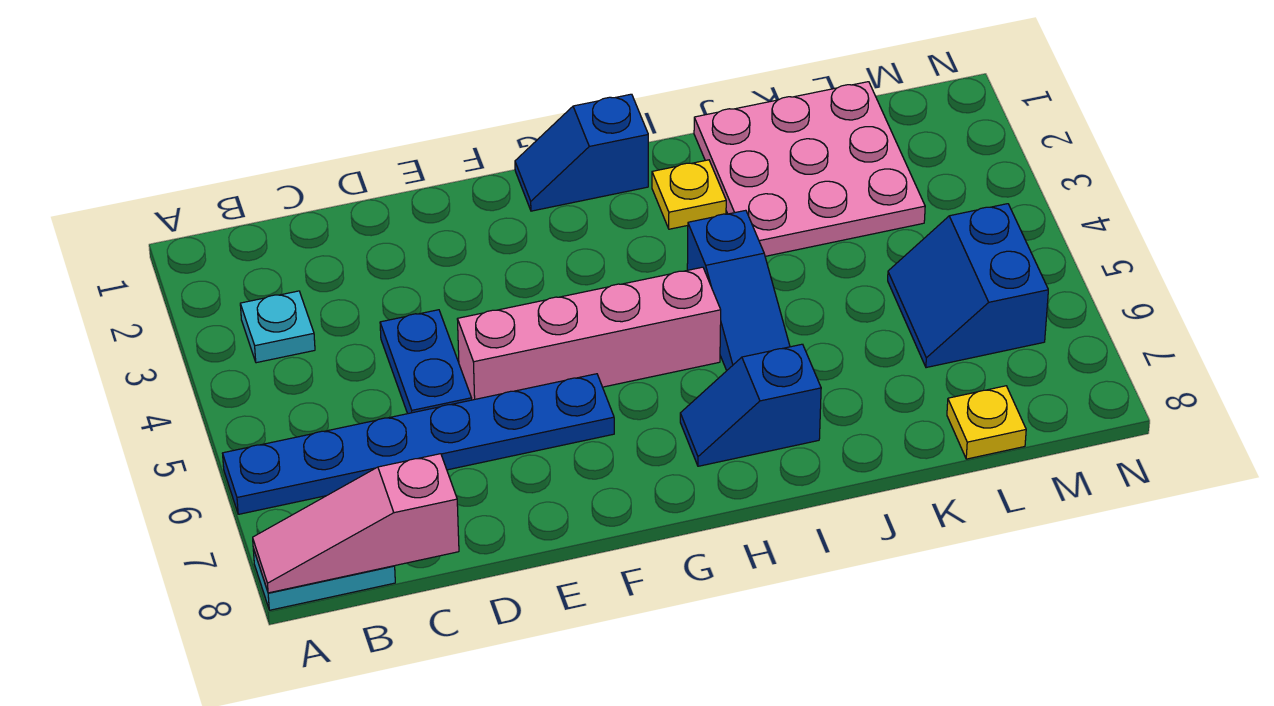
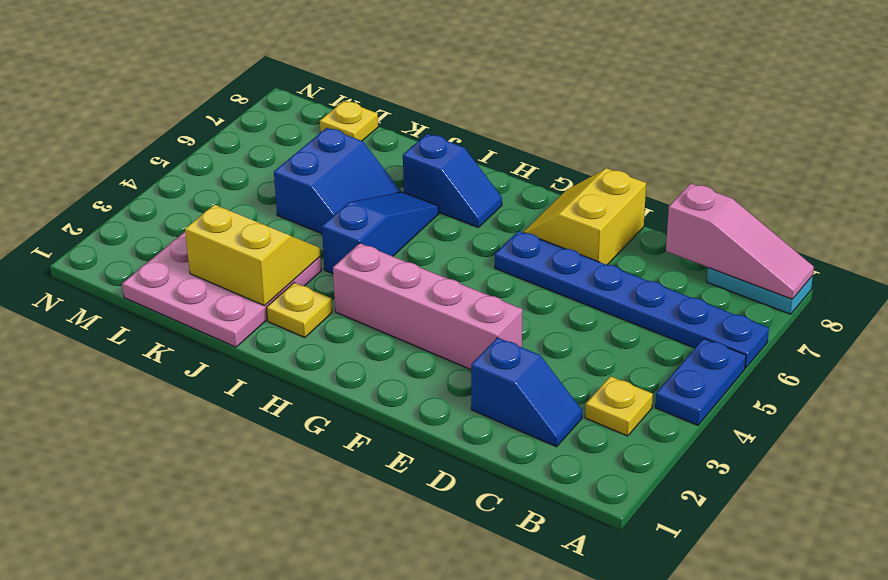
cyan plate B3 level 1 -> yellow plate B3 level 1
blue plate D4:D5 level 1 -> blue plate A4:A5 level 1
pink brick E5:H5 level 1 -> pink brick E3:H3 level 1
none -> yellow slope E7:F8 level 1 top E
blue slope G1:H1 level 1 top H -> blue slope C2:D2 level 1 top D
none -> yellow slope J2:K3 level 2 top 2
blue slope L5:M6 level 1 top M -> blue slope J5:K6 level 1 top K

